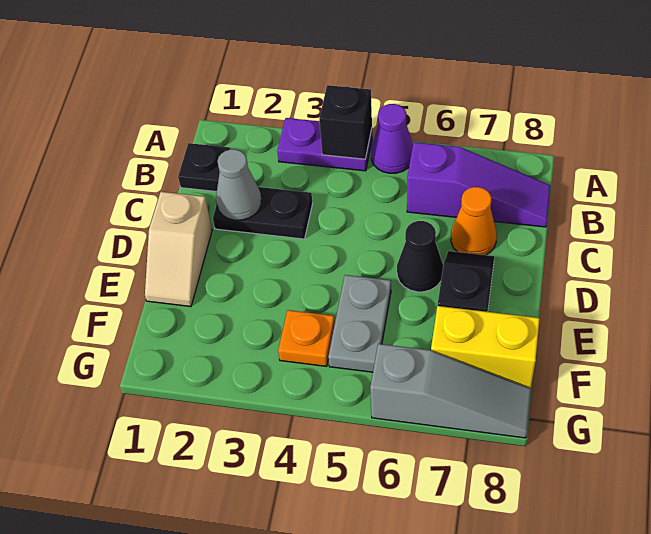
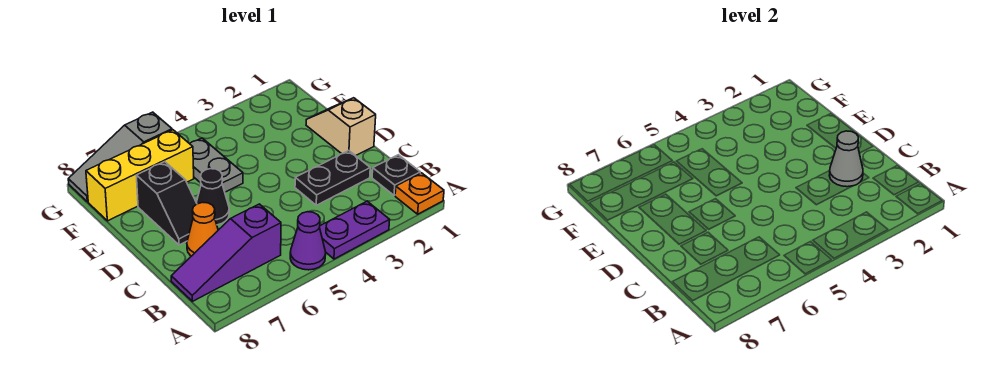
black brick A4 level 2 -> none
orange plate F4 level 1 -> orange plate A1 level 1
yellow brick F7:F8 level 1 -> yellow brick F6:F8 level 1

